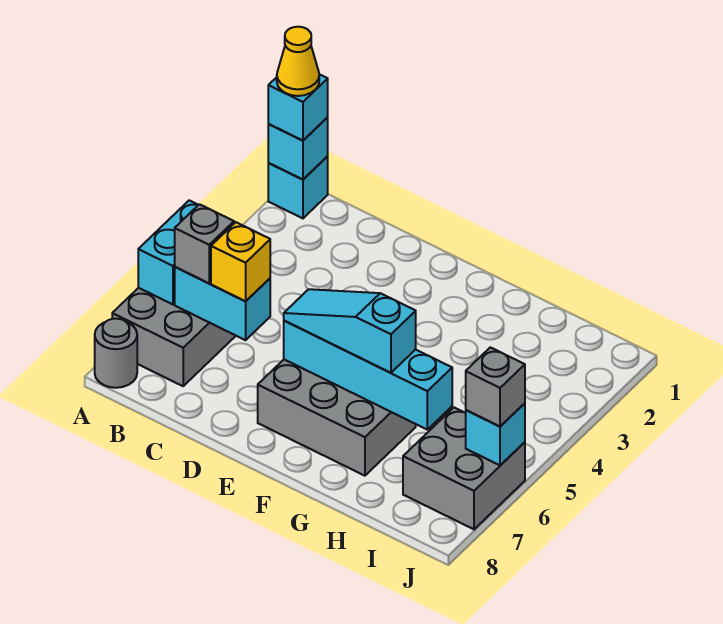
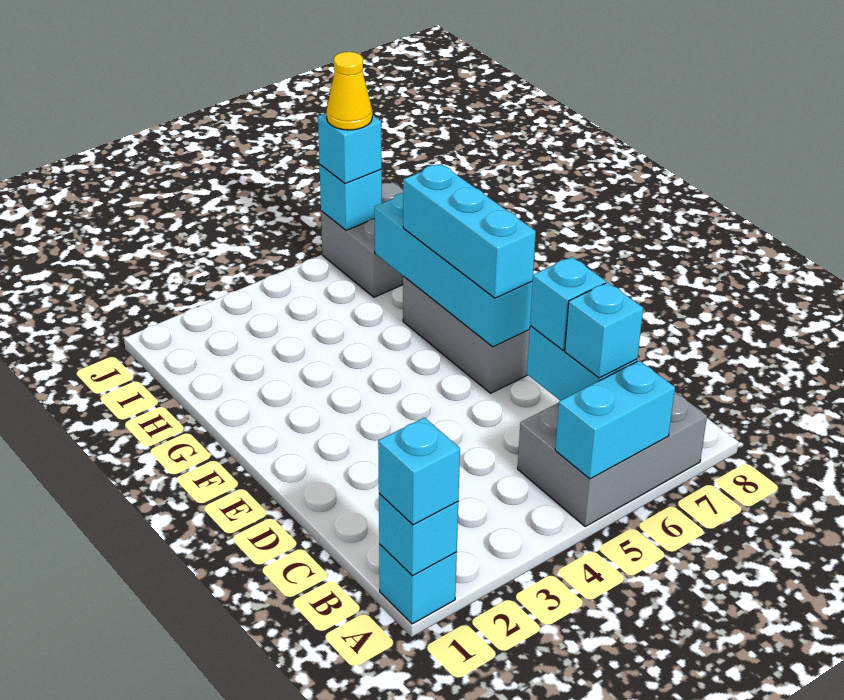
yellow cone A1 level 4 -> yellow cone J6 level 4
grey round brick A8 level 1 -> none
grey brick B6 level 3 -> cyan brick B6 level 3
yellow brick C6 level 3 -> cyan brick C6 level 3
cyan slope E6:G6 level 3 top G -> cyan brick E6:G6 level 3
grey brick J6 level 3 -> cyan brick J6 level 3

